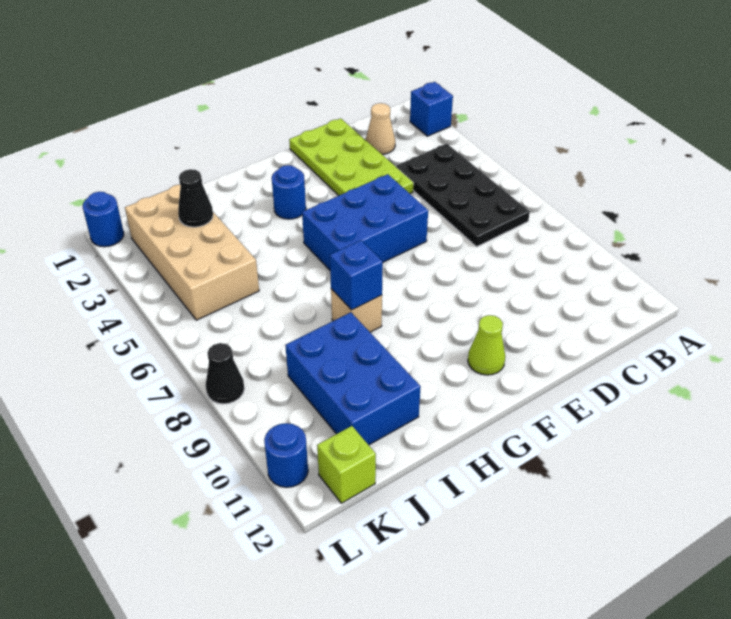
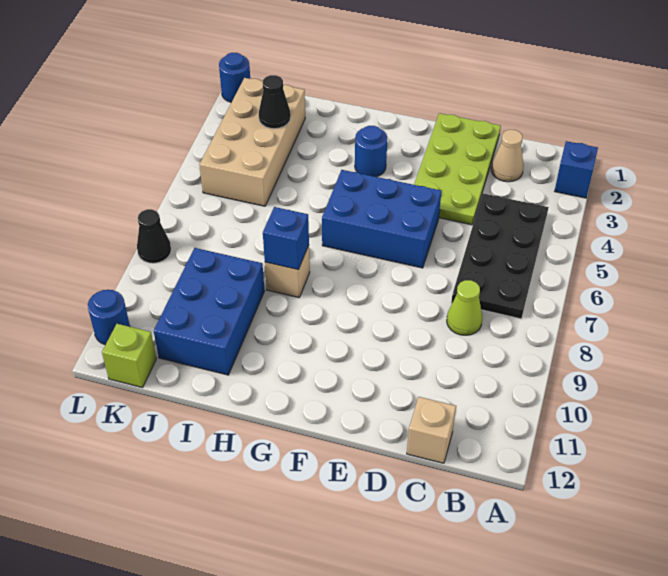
none -> tan brick C12 level 1
lime cone F11 level 1 -> lime cone C8 level 1

